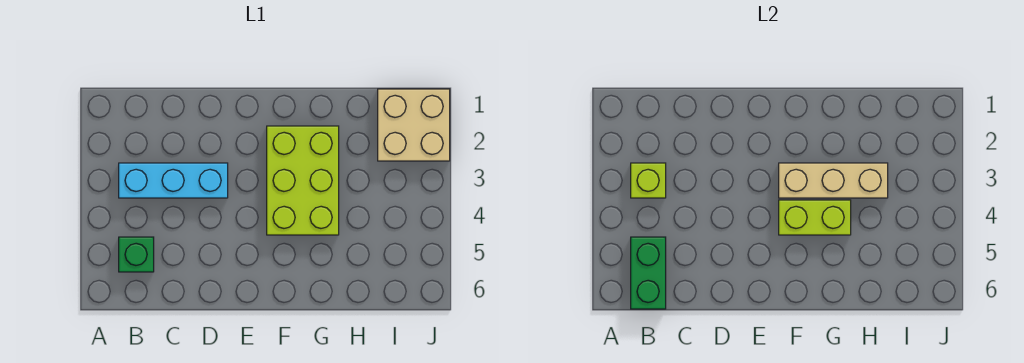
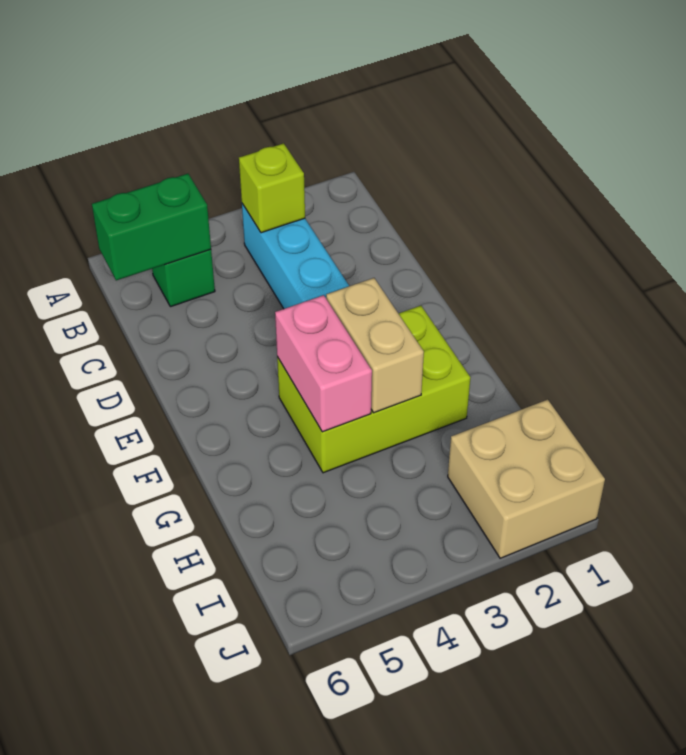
tan brick F3:H3 level 2 -> tan brick F3:G3 level 2
lime brick F4:G4 level 2 -> pink brick F4:G4 level 2

